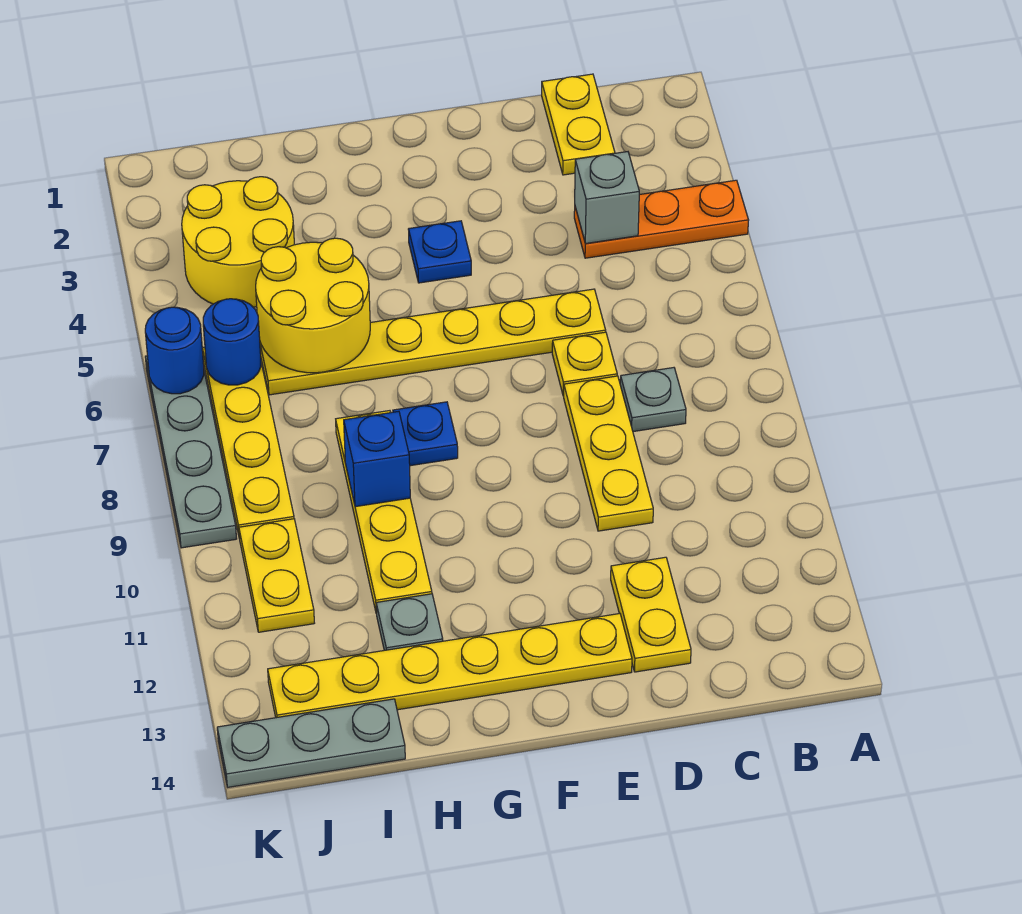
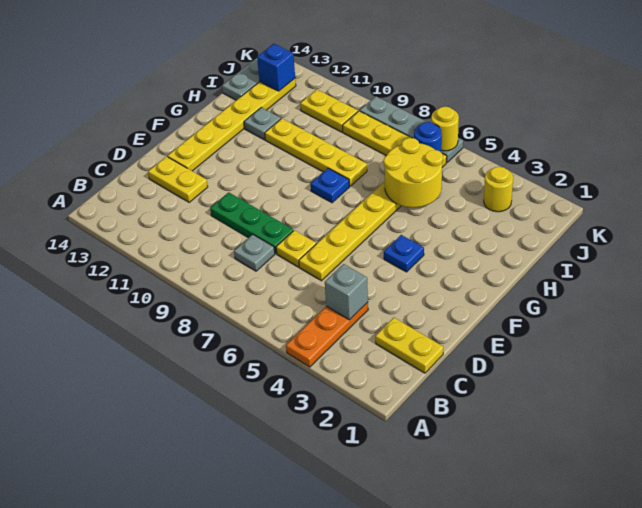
yellow plate D8:D10 level 1 -> green plate D8:D10 level 1
blue brick H9 level 2 -> blue brick J13 level 2
yellow round brick I3:J4 level 1 -> yellow round brick J3 level 1
blue round brick K6 level 2 -> yellow round brick K6 level 2

